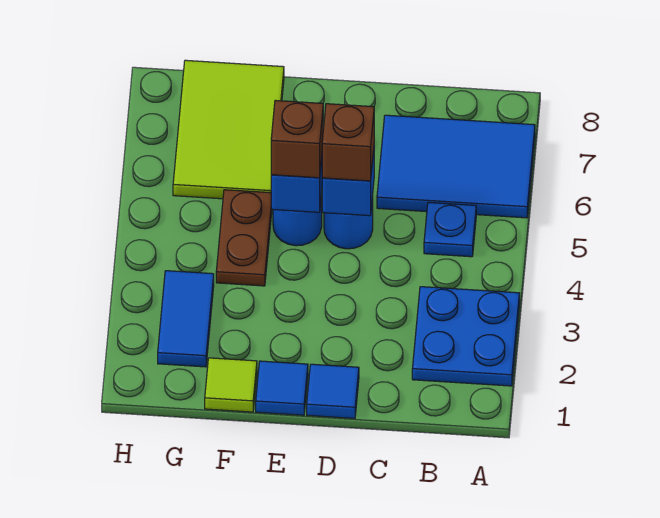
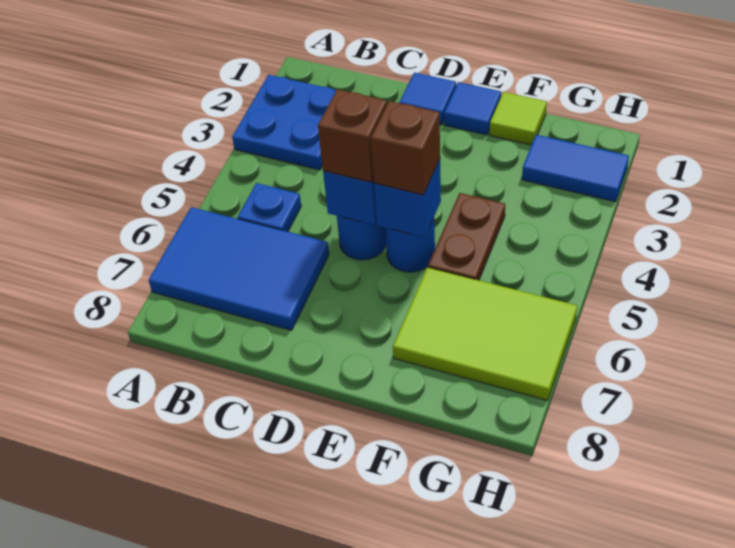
lime tile F6:G8 level 1 -> lime tile F6:H7 level 1
blue tile G2:G3 level 1 -> blue tile G2:H2 level 1

